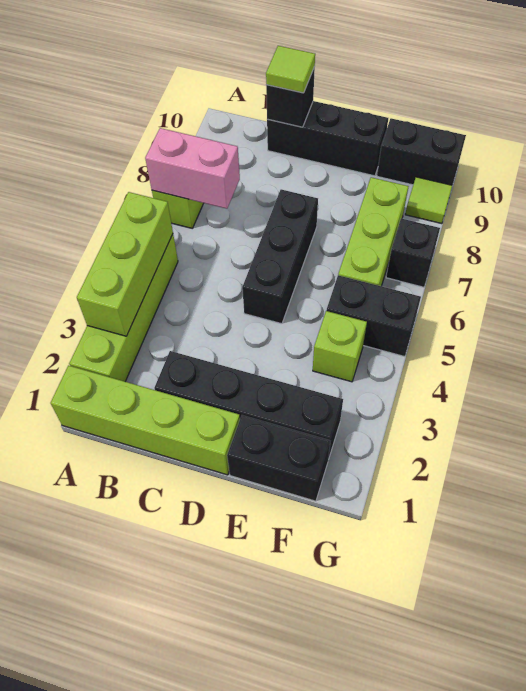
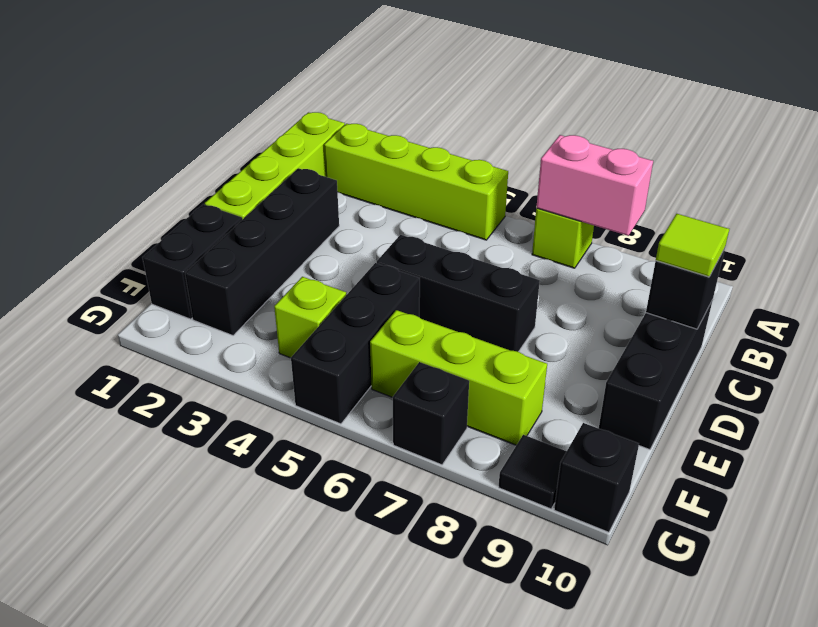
lime brick A3:A5 level 2 -> none
pink brick A7:B7 level 2 -> pink brick A7:A8 level 2
black brick F5:G5 level 1 -> black brick E5:G5 level 1
black brick F10:G10 level 1 -> black brick G10 level 1
lime tile G9 level 1 -> black tile G9 level 1

